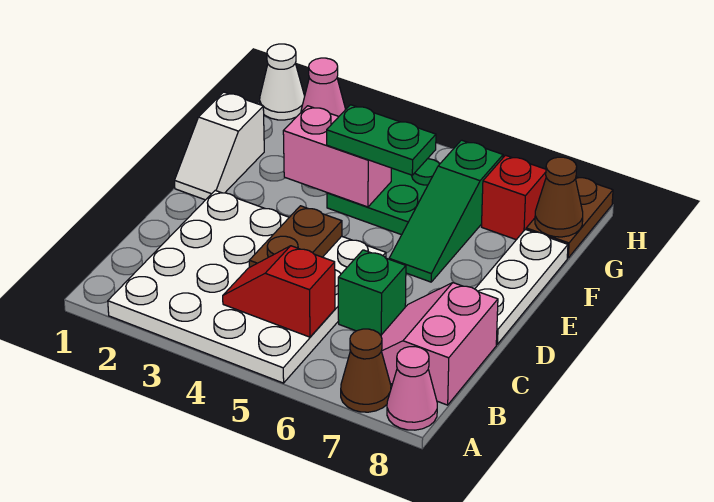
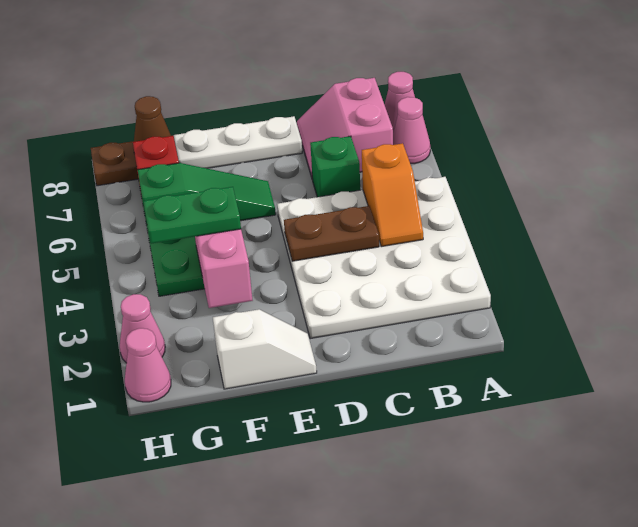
brown cone A7 level 1 -> pink cone A7 level 1
red slope B4:B5 level 2 top 5 -> orange slope B4:B5 level 2 top 5
pink slope B7:C8 level 1 top 8 -> pink slope B7:C8 level 1 top B
green plate F4:F5 level 3 -> green plate F4:G4 level 3
white cone H1 level 1 -> pink cone H1 level 1

